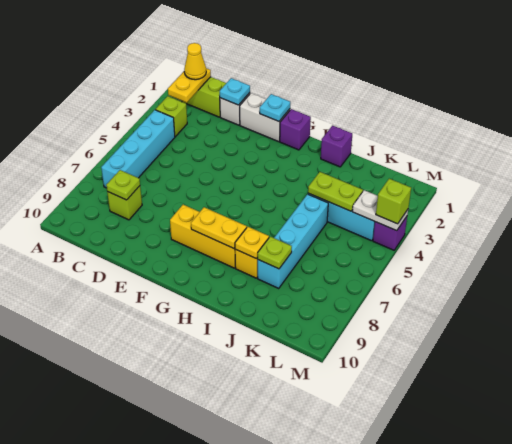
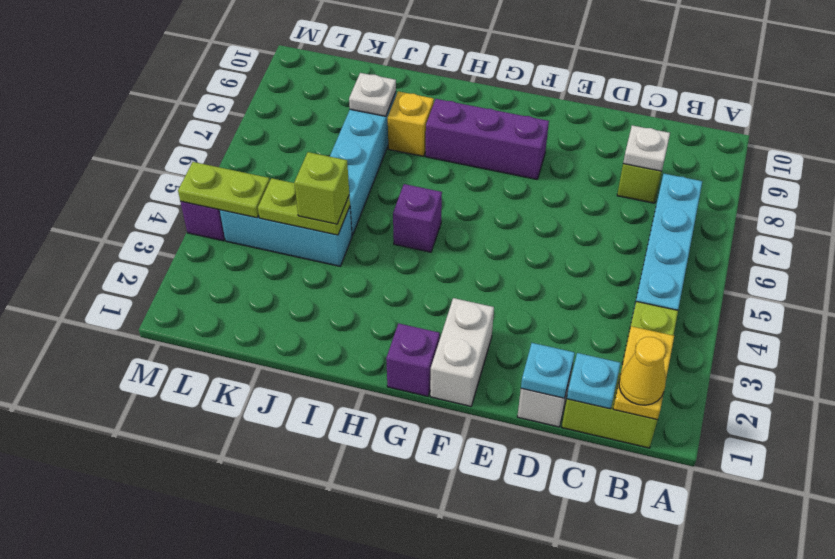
lime plate C8 level 2 -> white plate C8 level 2
white brick E1:F1 level 1 -> white brick F1:F2 level 1
cyan plate F1 level 2 -> cyan plate C1 level 2
yellow brick F8:H8 level 1 -> purple brick F8:H8 level 1
yellow plate G8:H8 level 2 -> none
purple brick I1 level 1 -> purple brick H5 level 1
yellow plate I8 level 2 -> none
lime plate J8 level 2 -> white plate J8 level 2
white plate L4:M4 level 2 -> lime plate L4:M4 level 2
lime brick M4 level 3 -> lime brick J4 level 3

